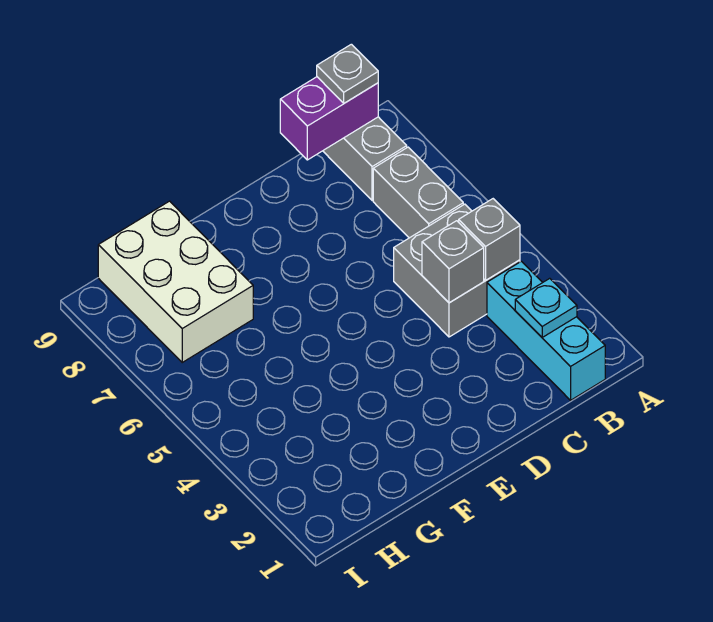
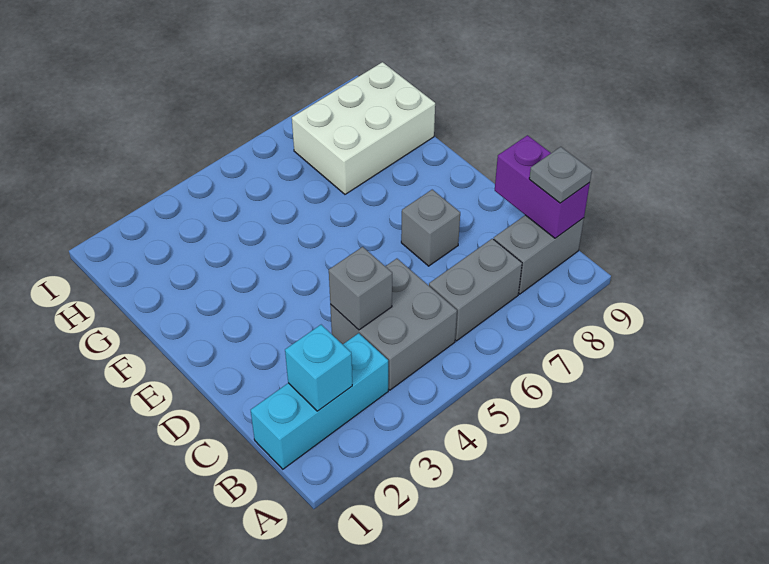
cyan plate B2 level 2 -> cyan brick B2 level 2
grey brick B4 level 2 -> grey brick D7 level 1

